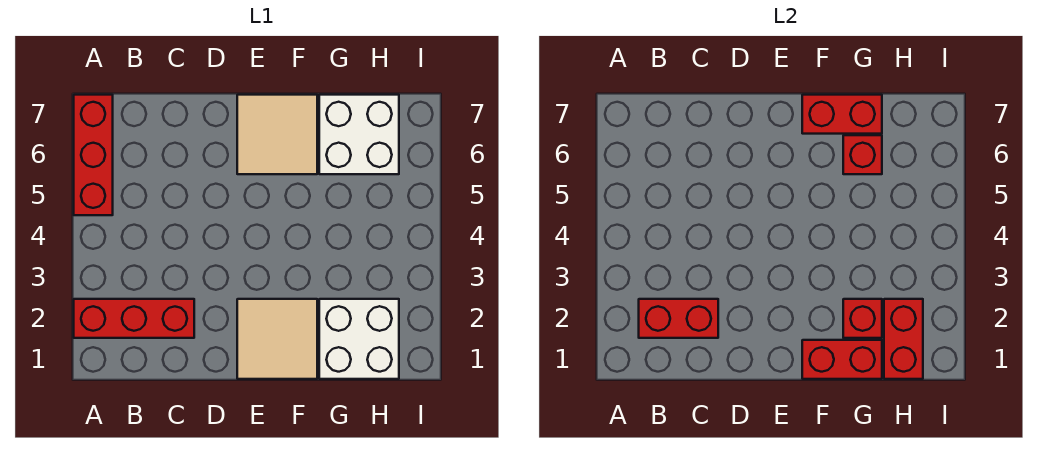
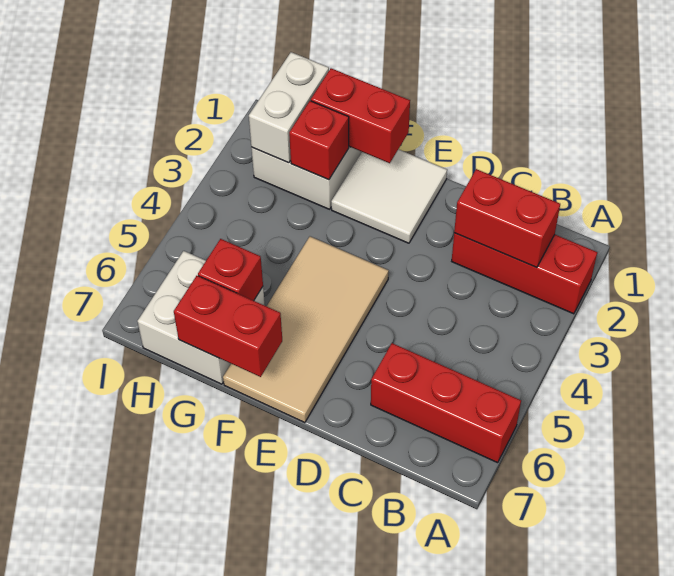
red brick A5:A7 level 1 -> red brick A6:C6 level 1
tan tile E1:F2 level 1 -> white tile E1:F2 level 1
tan tile E6:F7 level 1 -> tan tile E4:F7 level 1
red brick H1:H2 level 2 -> white brick H1:H2 level 2

